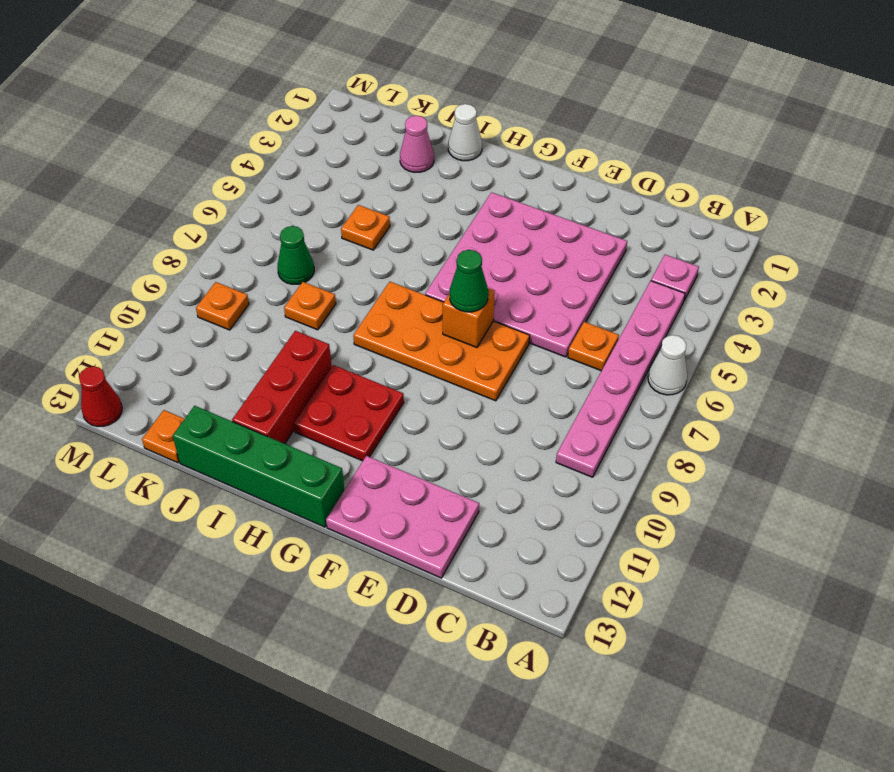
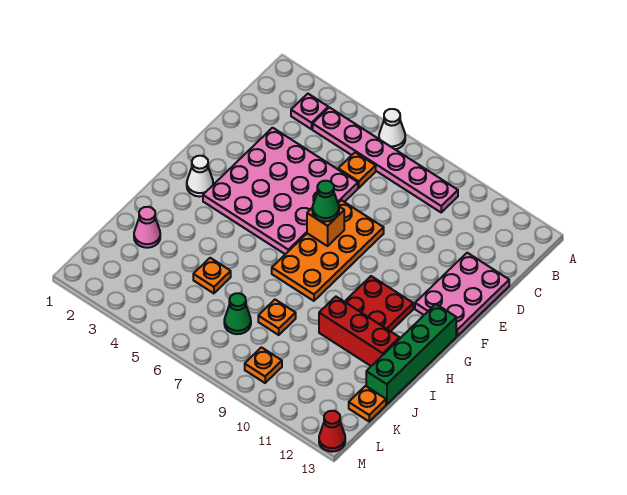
white cone I1 level 1 -> white cone G2 level 1

